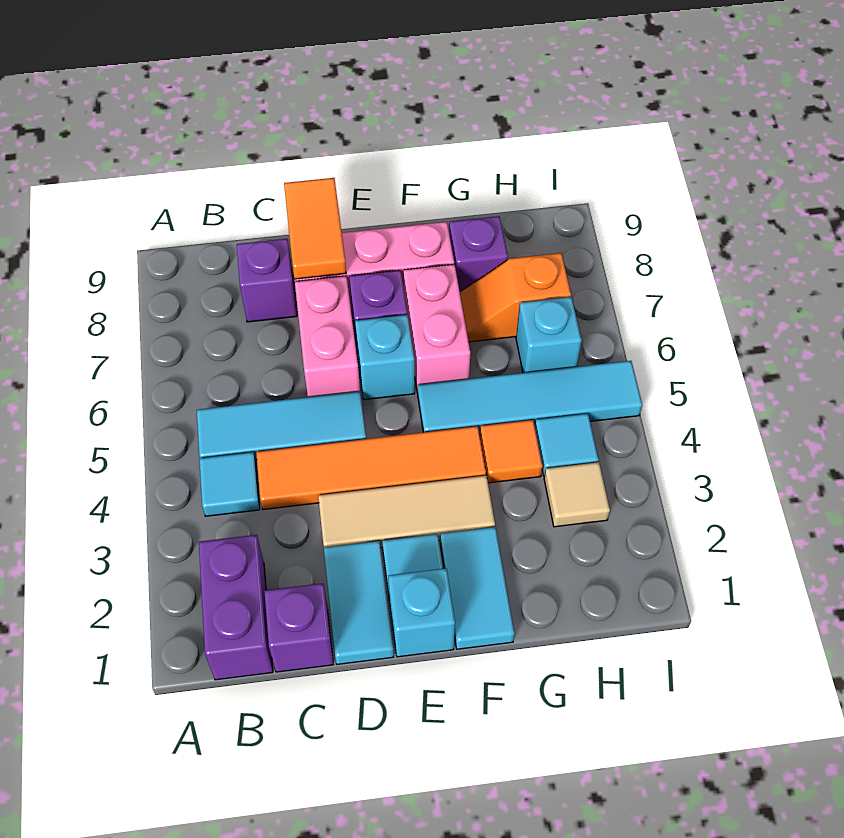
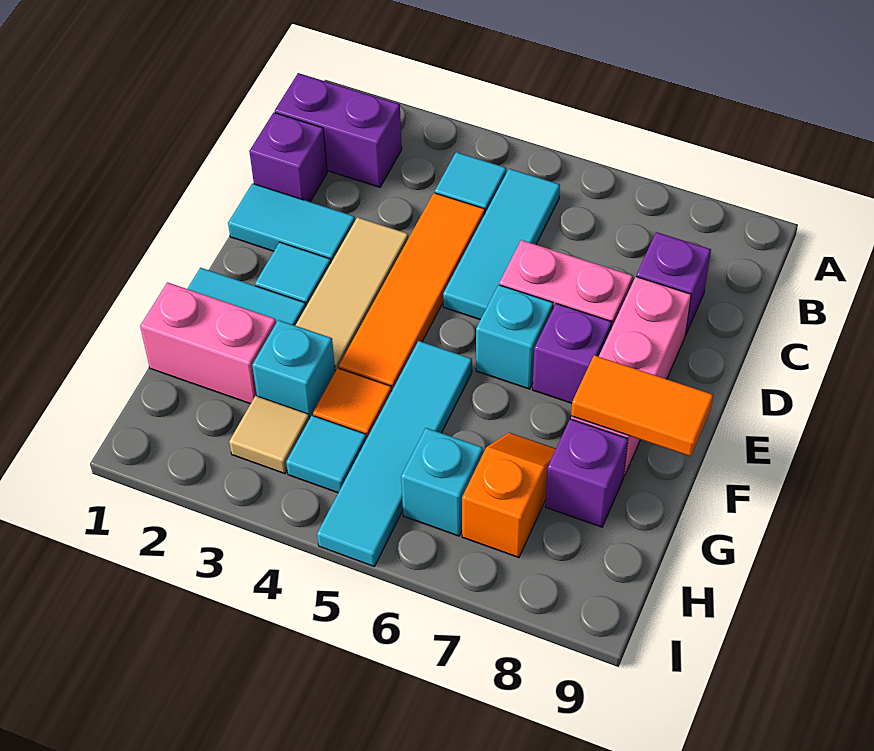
orange tile D8:D9 level 2 -> orange tile F8:F9 level 2
cyan brick E1 level 1 -> cyan brick G3 level 1
pink brick F6:F7 level 1 -> pink brick G1:G2 level 1

